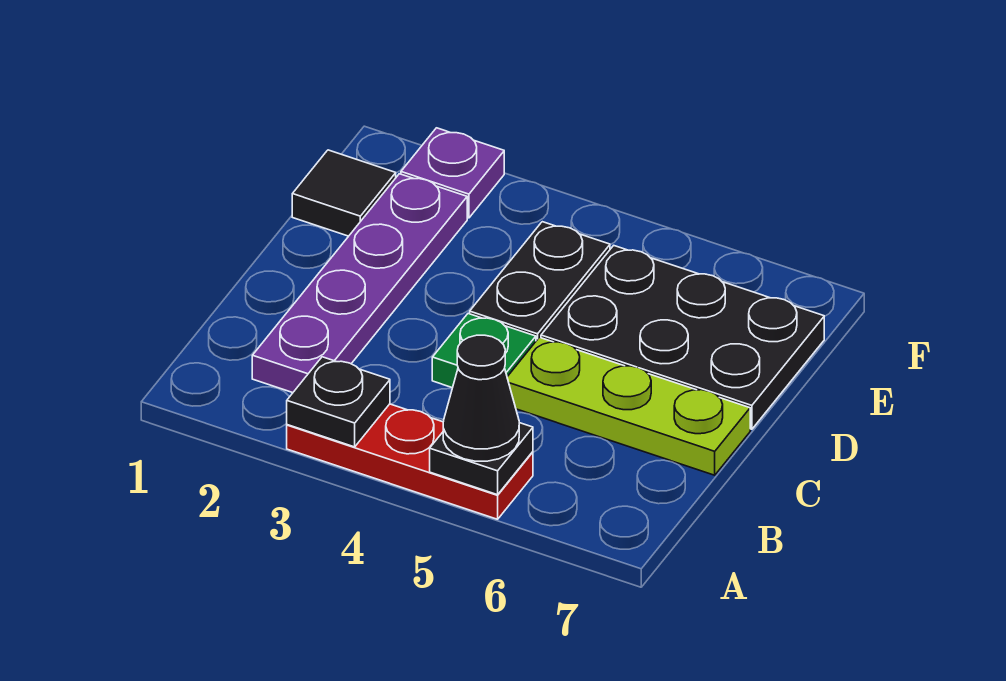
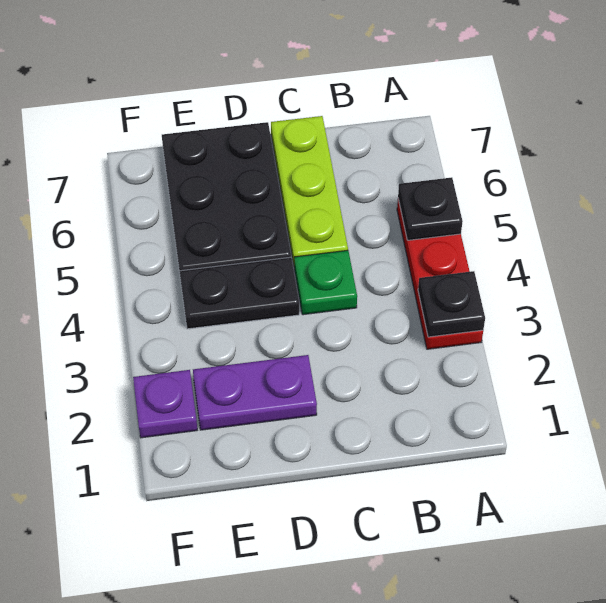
black cone A5 level 3 -> none
purple plate B2:E2 level 1 -> purple plate D2:E2 level 1
black tile E1 level 1 -> none

